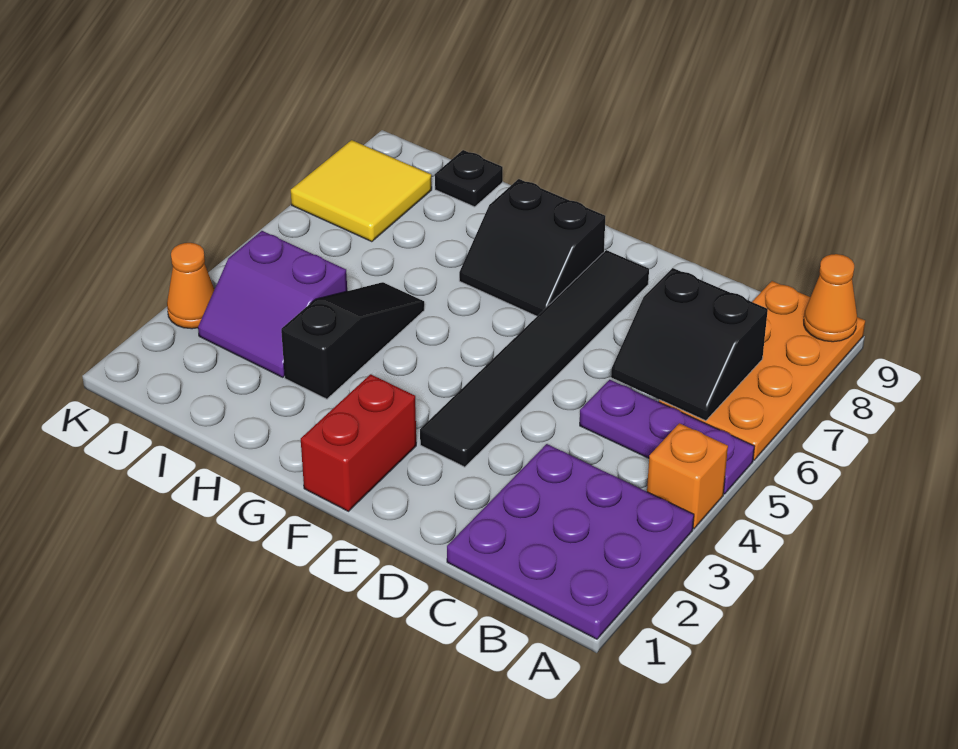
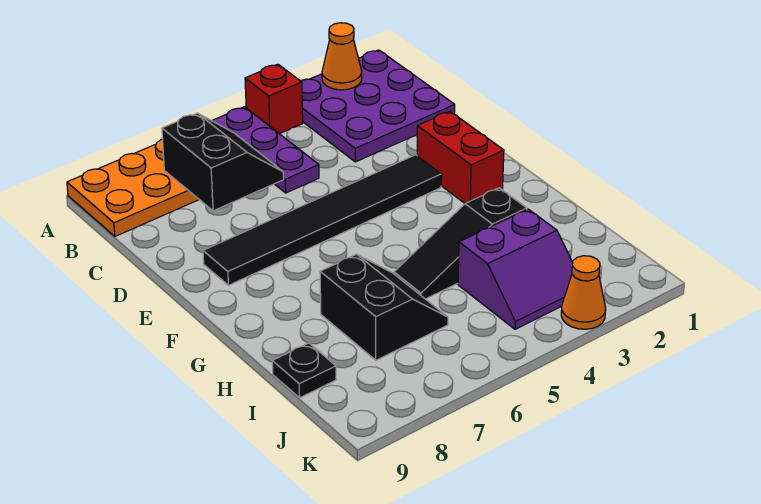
orange brick A4 level 1 -> red brick A4 level 1
orange cone A9 level 2 -> orange cone A2 level 2
red brick F1:F2 level 1 -> red brick E2:F2 level 1
black slope F7:G8 level 1 top 8 -> black slope H6:I7 level 1 top 7
purple slope I3:J4 level 1 top 4 -> purple slope I3:J4 level 1 top I
yellow tile J7:K8 level 1 -> none

